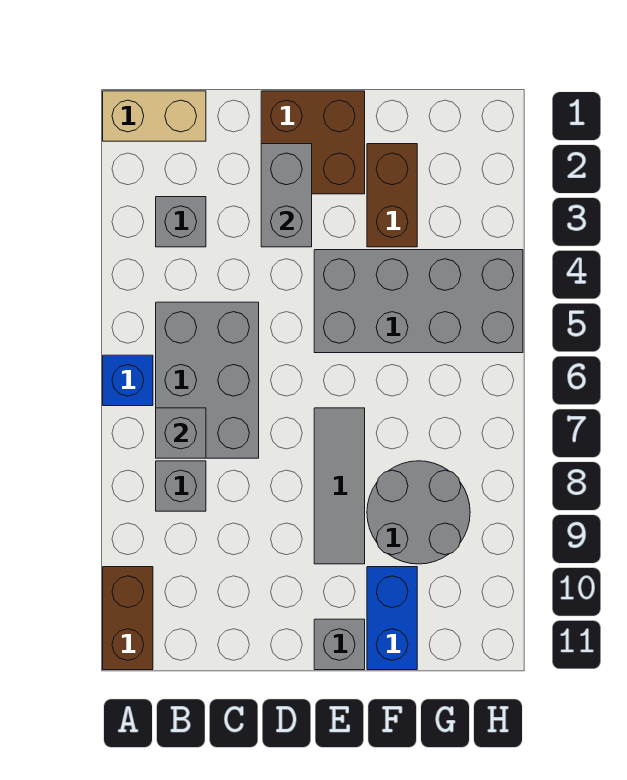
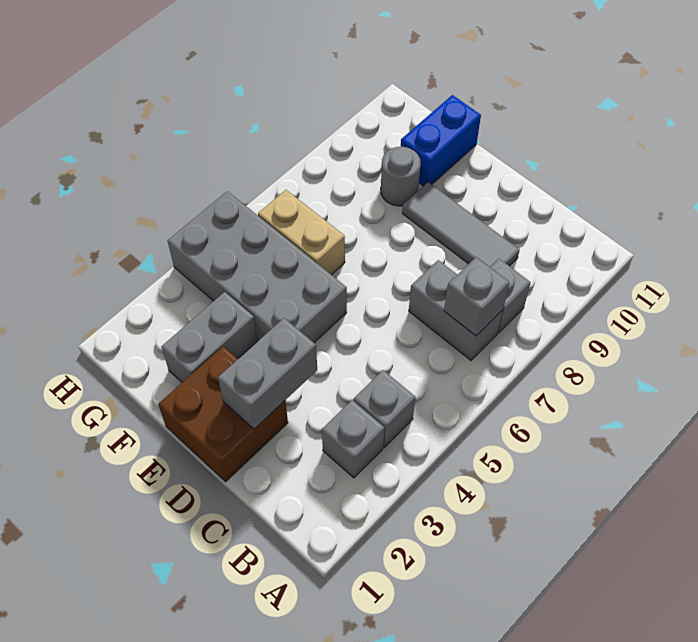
tan brick A1:B1 level 1 -> tan brick F6:G6 level 1
blue brick A6 level 1 -> none
brown brick A10:A11 level 1 -> none
grey brick B5:C7 level 1 -> grey brick B7:C7 level 1
grey tile E7:E9 level 1 -> grey tile C9:E9 level 1
grey brick E11 level 1 -> grey brick B4 level 1
brown brick F2:F3 level 1 -> grey brick F2:F3 level 1
grey round brick F8:G9 level 1 -> grey round brick F9 level 1

